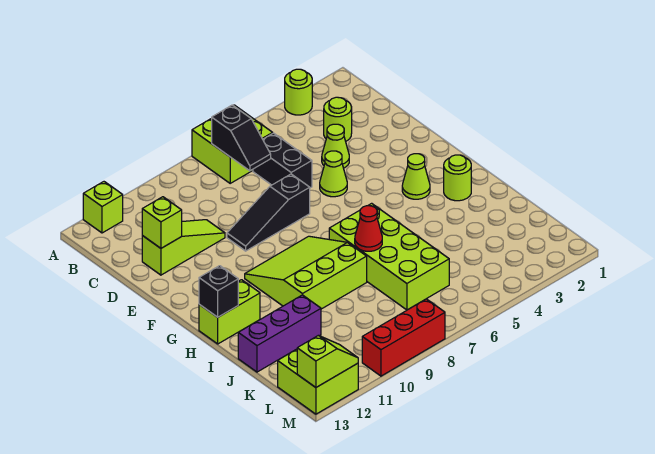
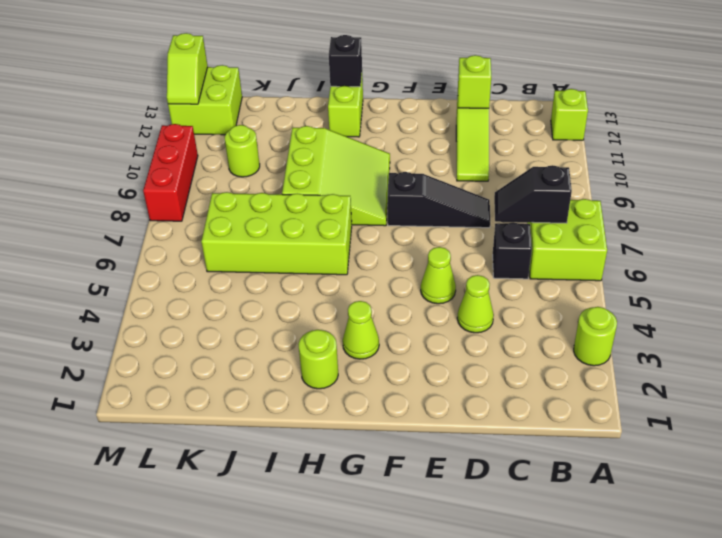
lime round brick C3 level 1 -> lime round brick K10 level 1
black brick C6:D6 level 1 -> black brick C6 level 1
black slope E7:E9 level 1 top 7 -> black slope D8:F8 level 1 top F
red cone I7 level 2 -> none
purple brick J11:J13 level 1 -> none

